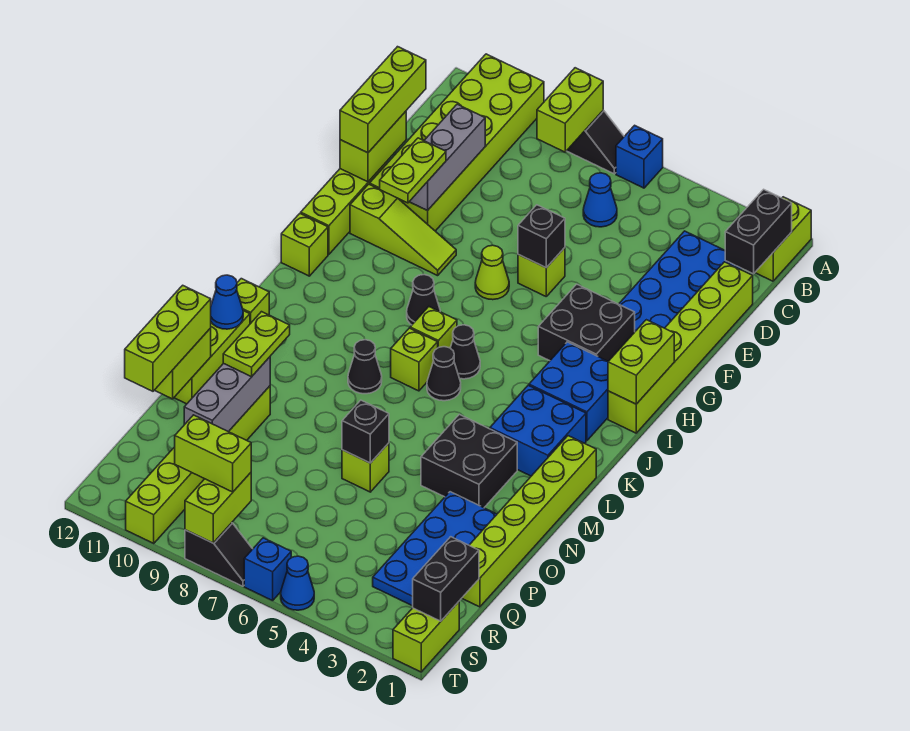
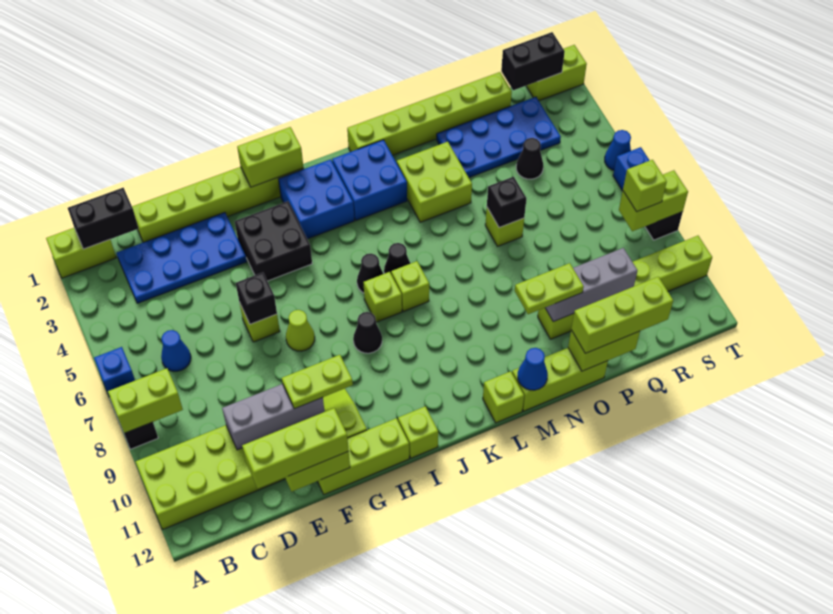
black cone L8 level 1 -> black cone Q4 level 1
black brick M3:N4 level 1 -> lime brick M3:N4 level 1
lime brick S8:S9 level 3 -> lime brick S8 level 3

